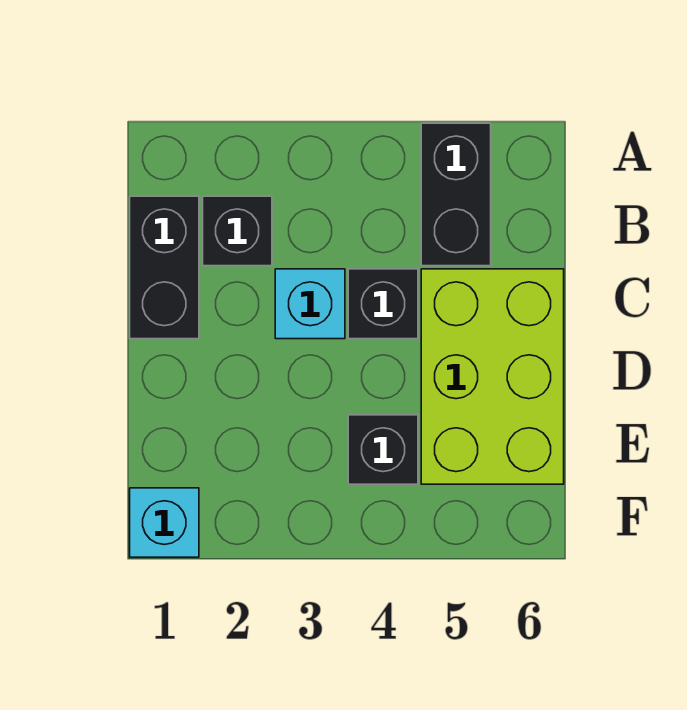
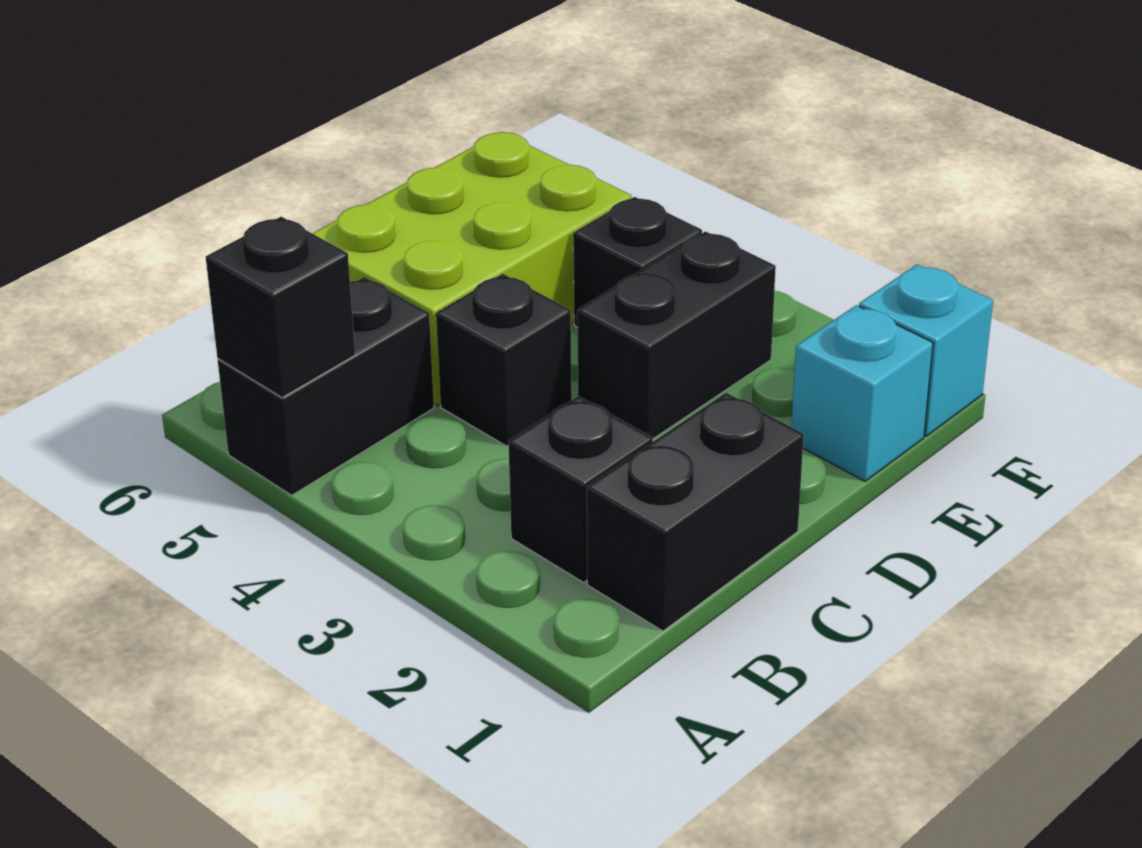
none -> black brick A5 level 2
cyan brick C3 level 1 -> cyan brick E1 level 1
none -> black brick D3:E3 level 1

